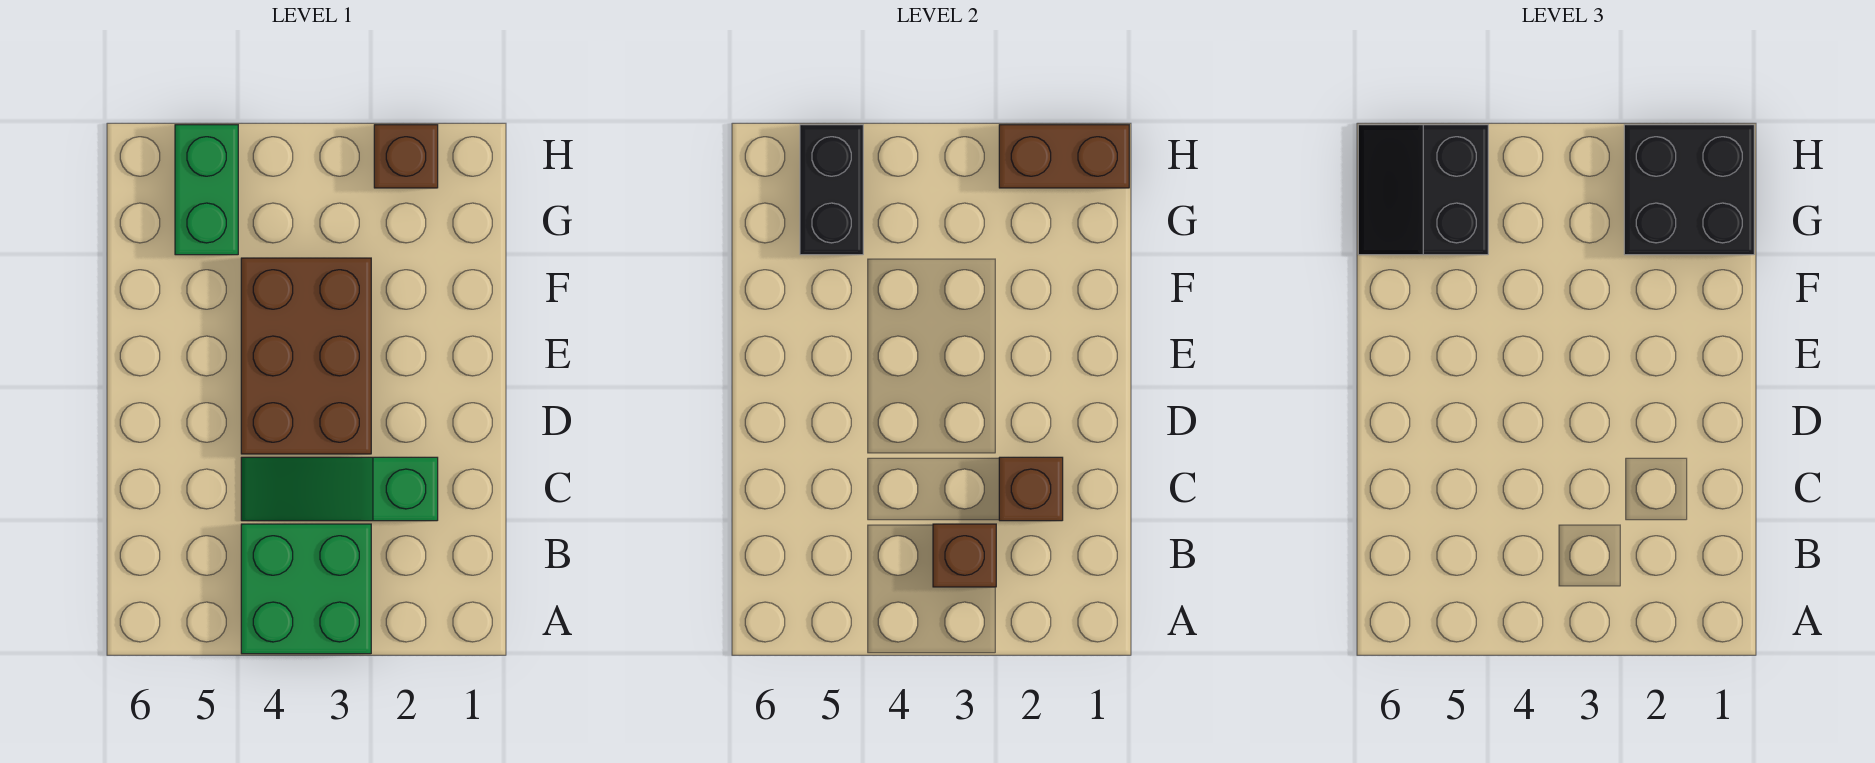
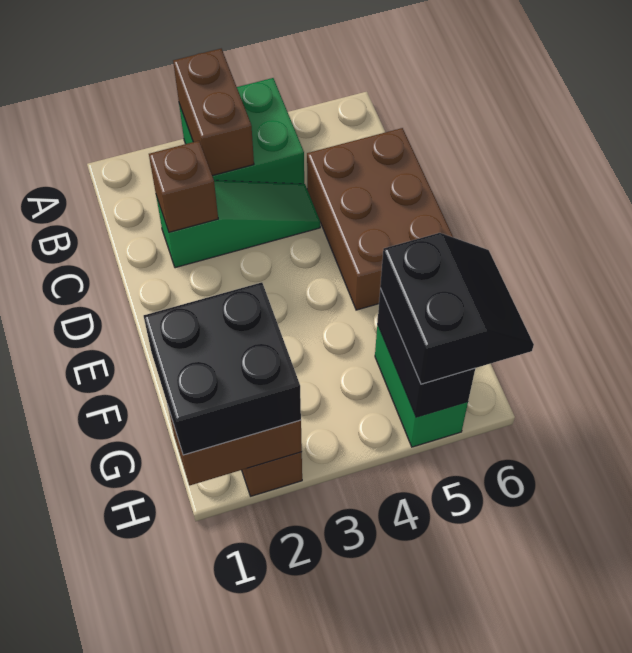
brown brick B3 level 2 -> brown brick A3:B3 level 2
brown brick D3:F4 level 1 -> brown brick C5:E6 level 1

